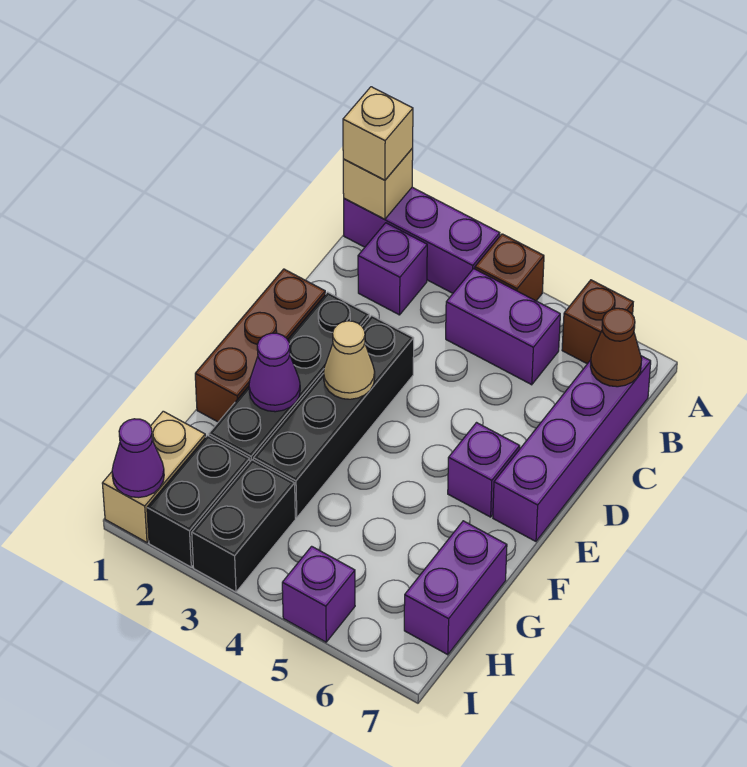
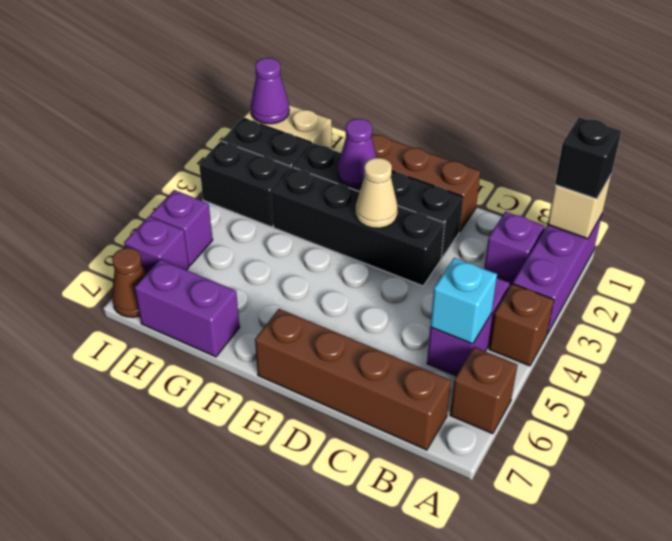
tan brick A1 level 3 -> black brick A1 level 3
none -> cyan brick B5 level 2
purple brick B7:E7 level 1 -> brown brick B7:E7 level 1
brown cone B7 level 2 -> brown cone I7 level 1
purple brick E6 level 1 -> purple brick I6 level 1

